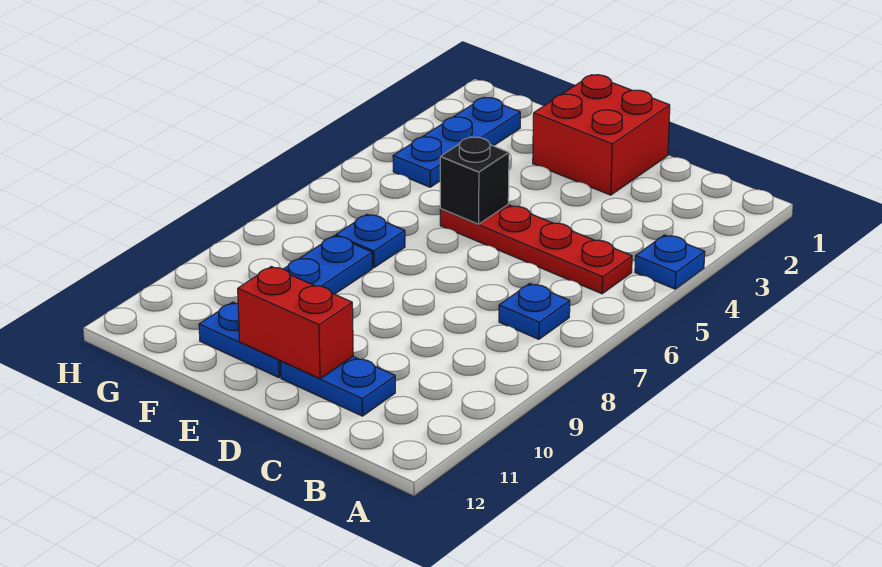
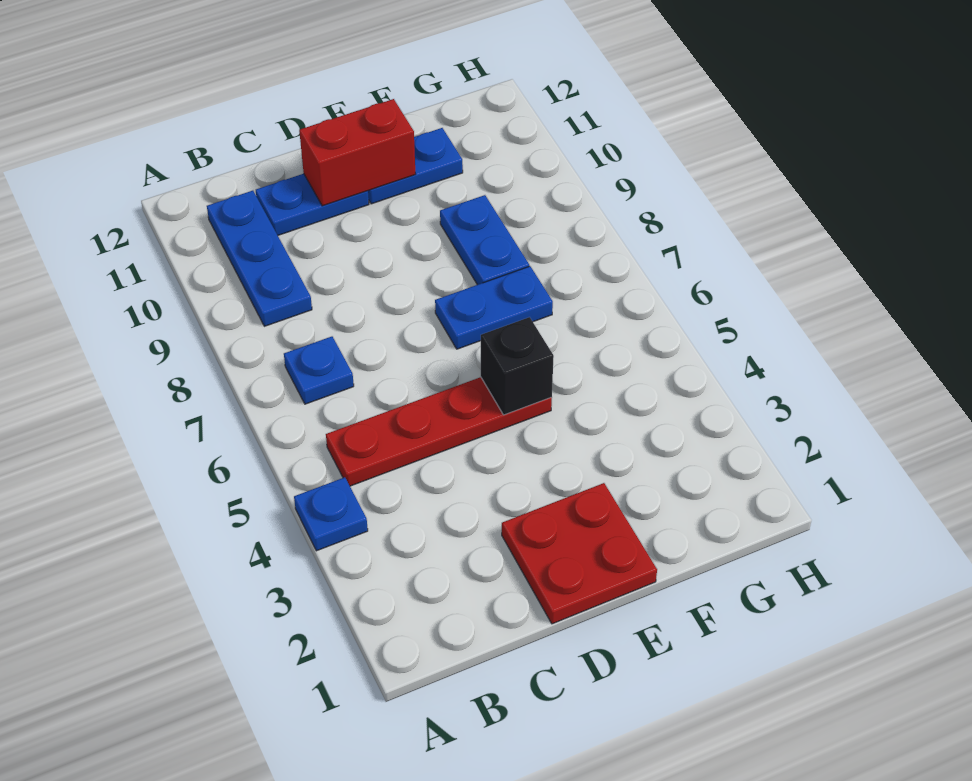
red brick D1:E2 level 1 -> red plate D1:E2 level 1
blue plate F7 level 1 -> blue plate E7:F7 level 1
blue plate G2:G4 level 1 -> blue plate B9:B11 level 1

